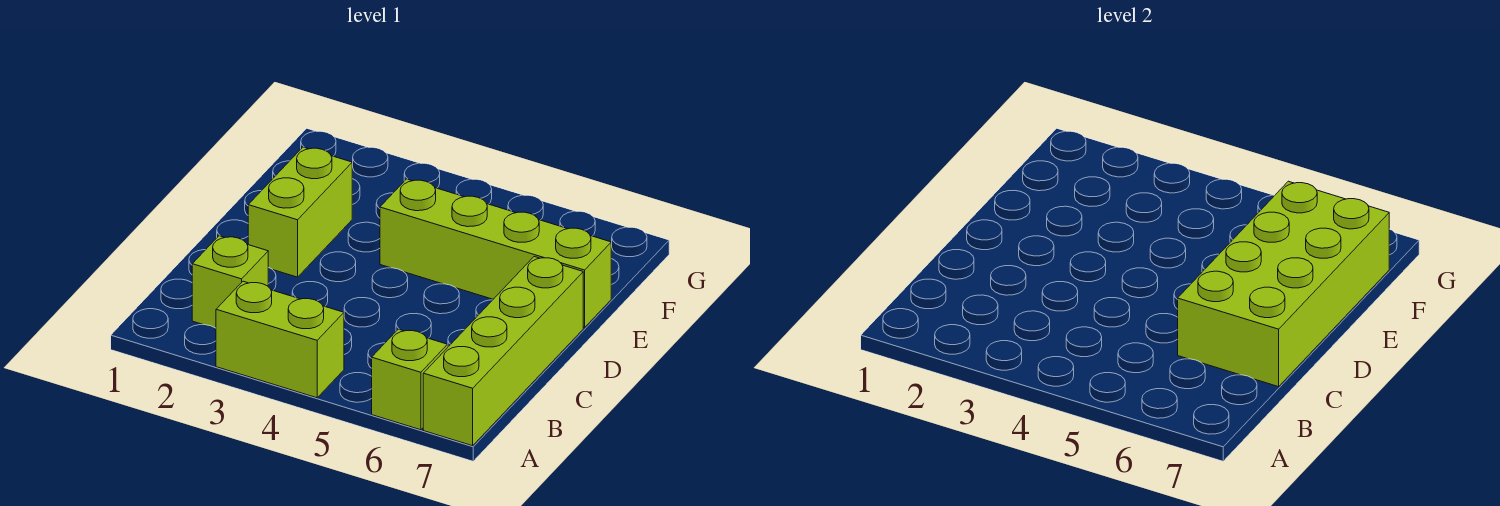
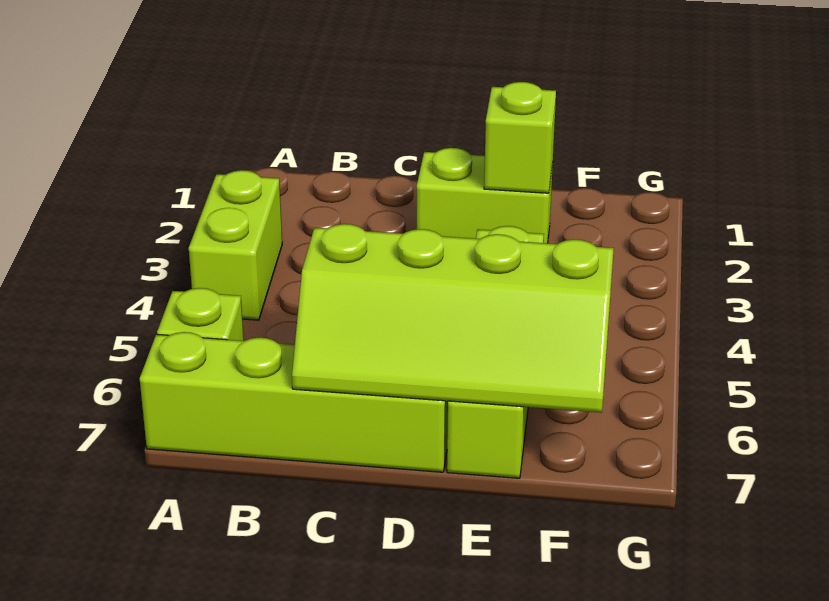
lime brick B2 level 1 -> lime brick E2 level 2
lime brick C6:F7 level 2 -> lime slope C6:F7 level 2 top 6

